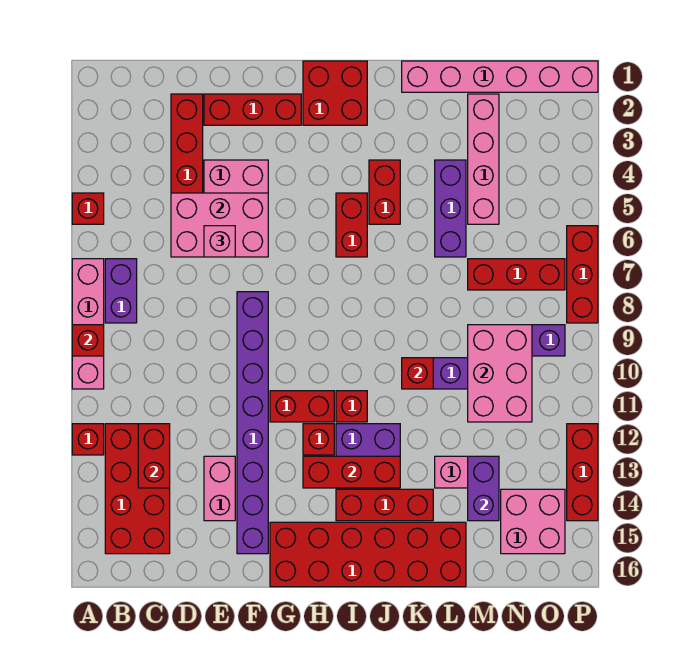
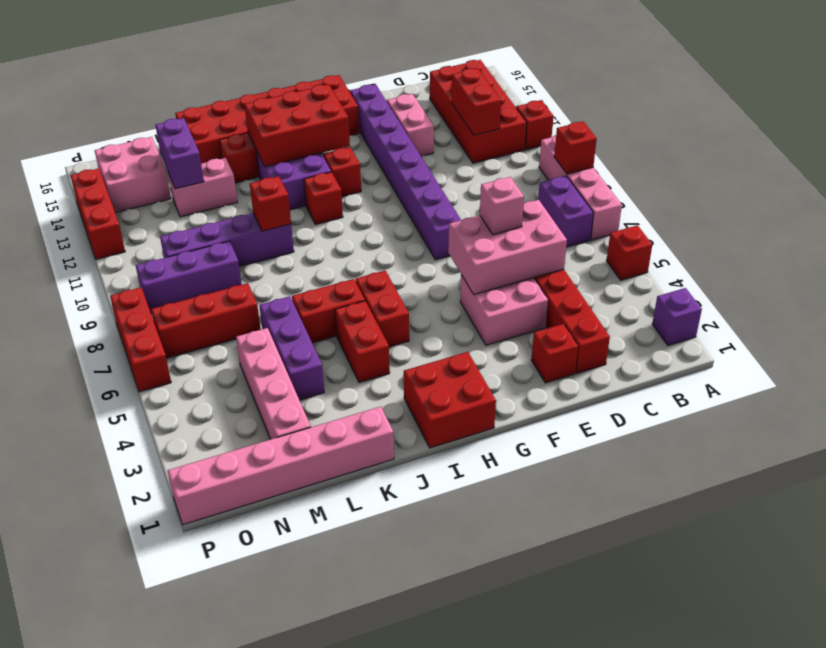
none -> purple brick A2 level 1
red brick E2:G2 level 1 -> red brick E2 level 1
red brick G11:H11 level 1 -> red brick J6:K6 level 1
red brick H13:J13 level 2 -> red brick H13:J14 level 2
pink brick M9:N11 level 2 -> none

